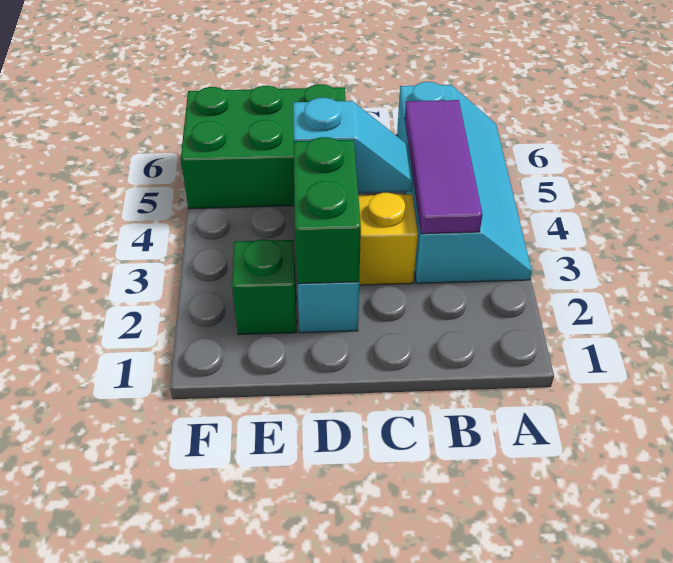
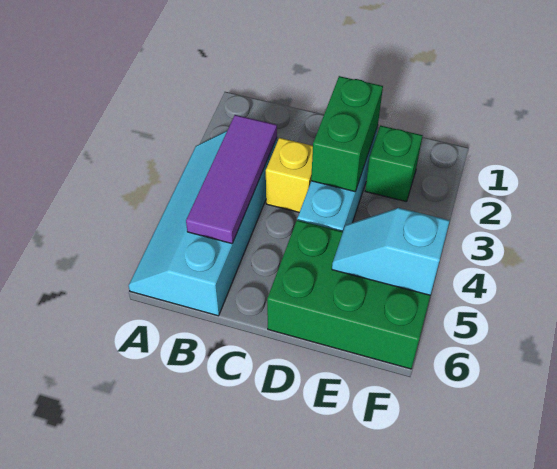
cyan slope C4:D4 level 2 top D -> cyan slope E5:F5 level 2 top F

